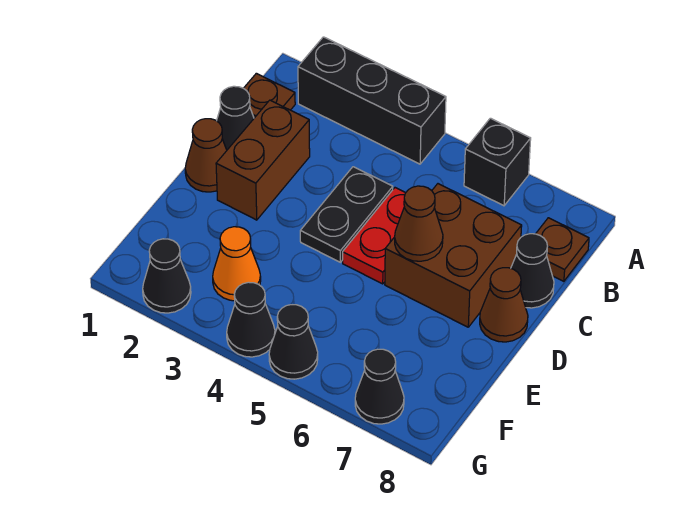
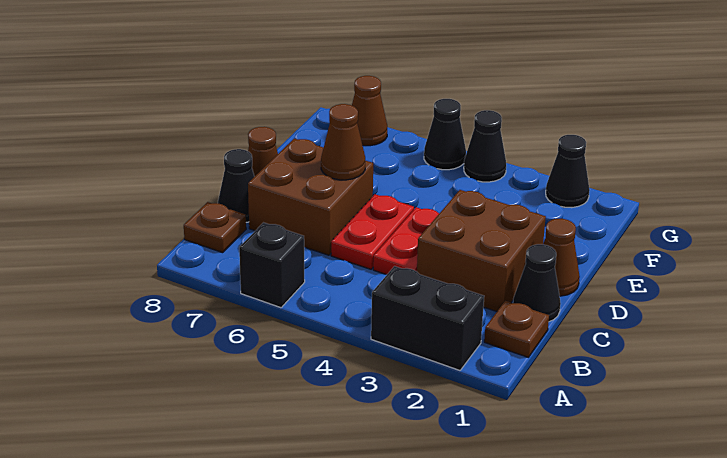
black brick A2:A4 level 1 -> black brick A2:A3 level 1
brown brick C2:D2 level 1 -> brown brick C2:D3 level 1
black plate C4:D4 level 1 -> red plate C4:D4 level 1
orange cone F3 level 1 -> none
black cone G7 level 1 -> brown cone G7 level 1

